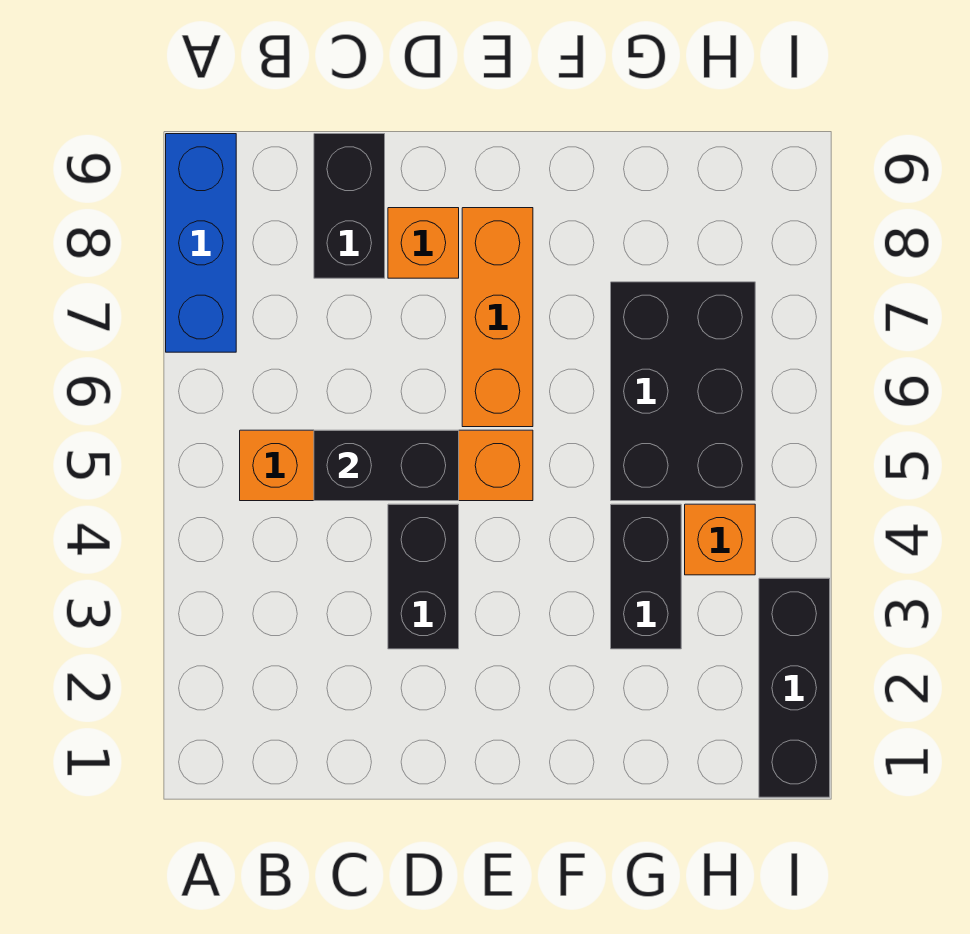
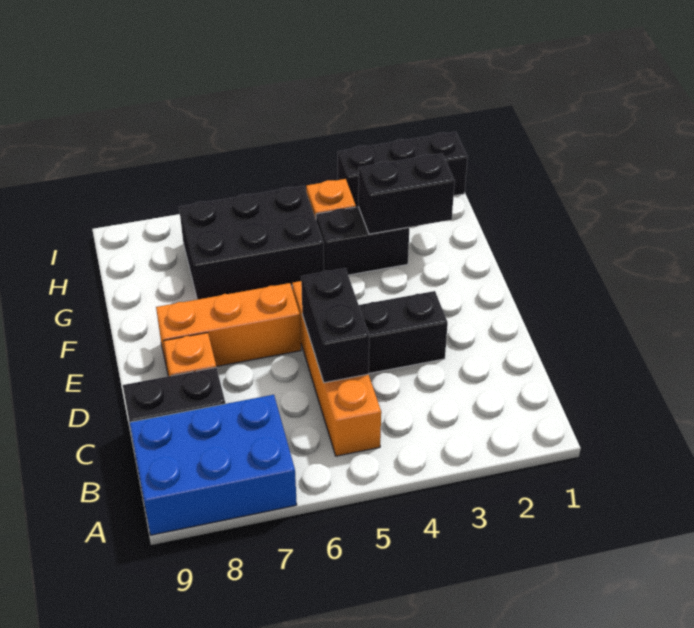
blue brick A7:A9 level 1 -> blue brick A7:B9 level 1
none -> black brick G2:G3 level 2

